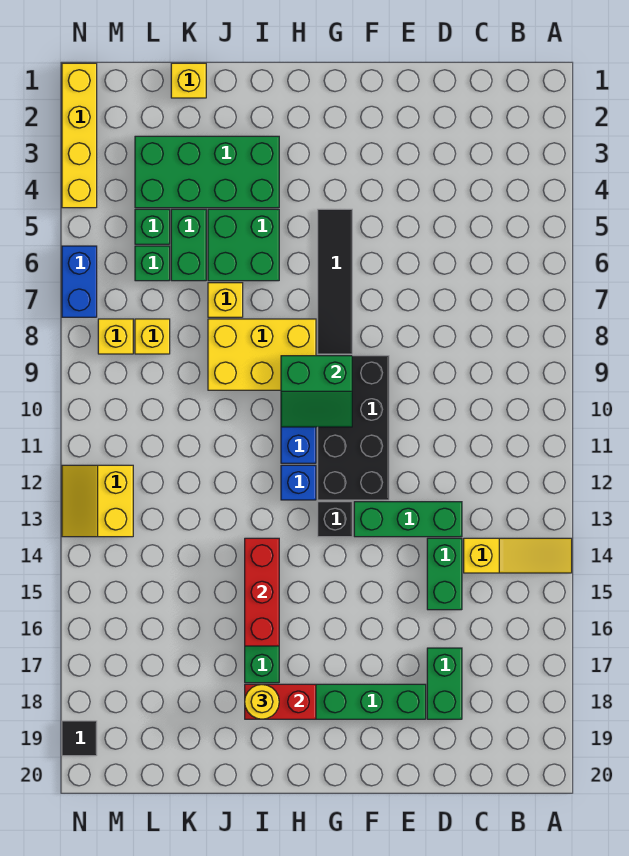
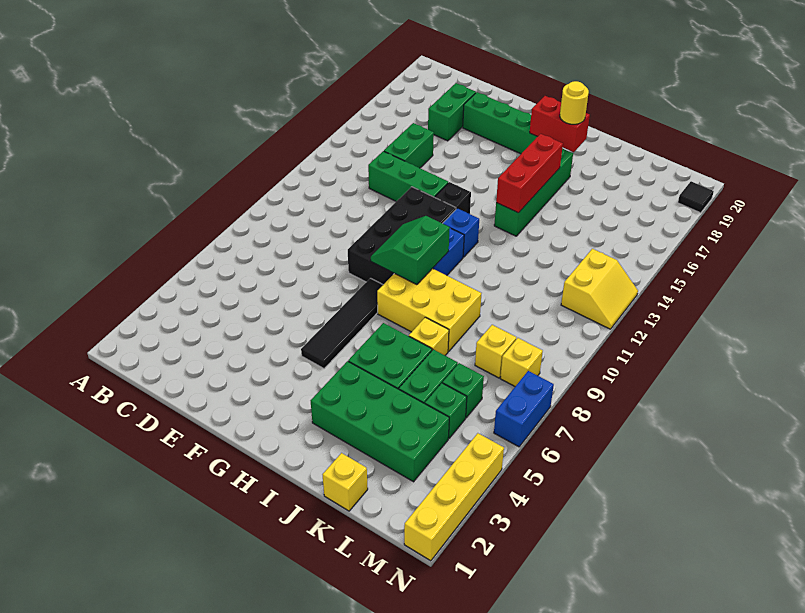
yellow slope A14:C14 level 1 top C -> none
green slope G9:H10 level 2 top 9 -> green slope G9:H10 level 2 top H

